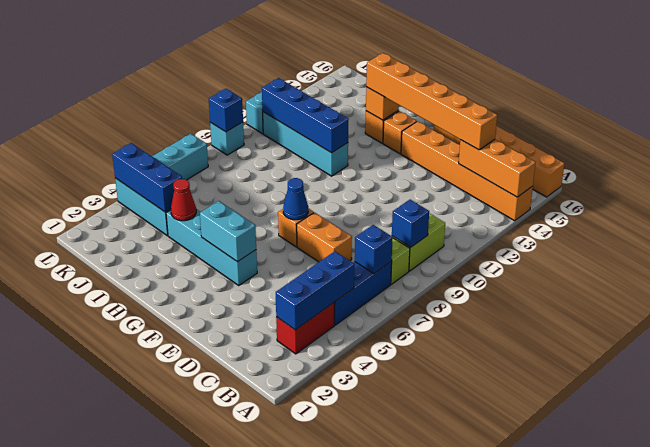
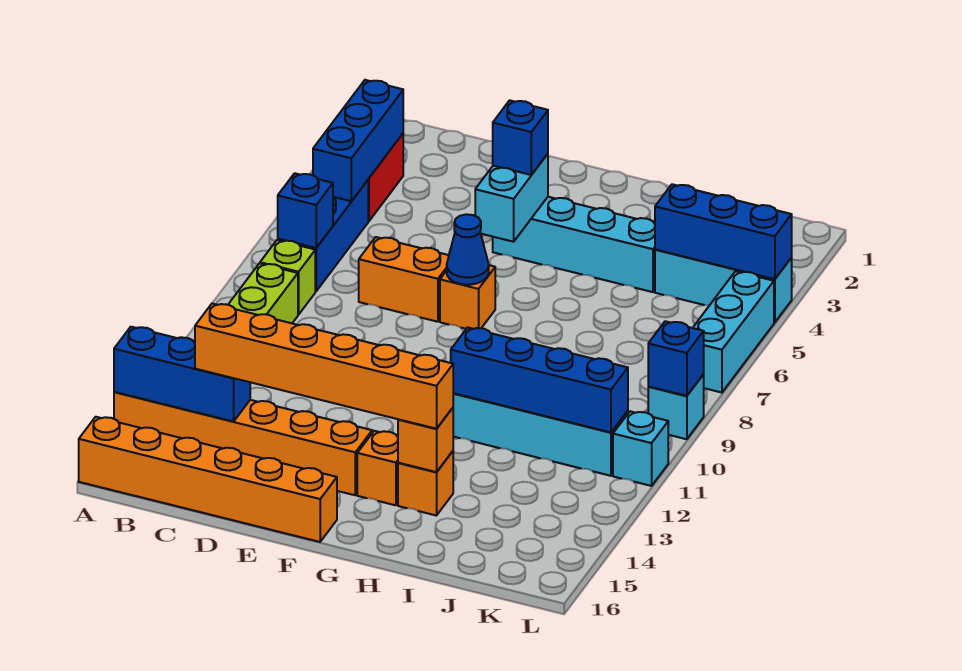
orange brick A14:C14 level 2 -> blue brick A14:C14 level 2
blue brick B9 level 2 -> blue brick F4 level 3
cyan brick F4:G4 level 2 -> cyan brick F4:F5 level 2
red cone I4 level 2 -> none

